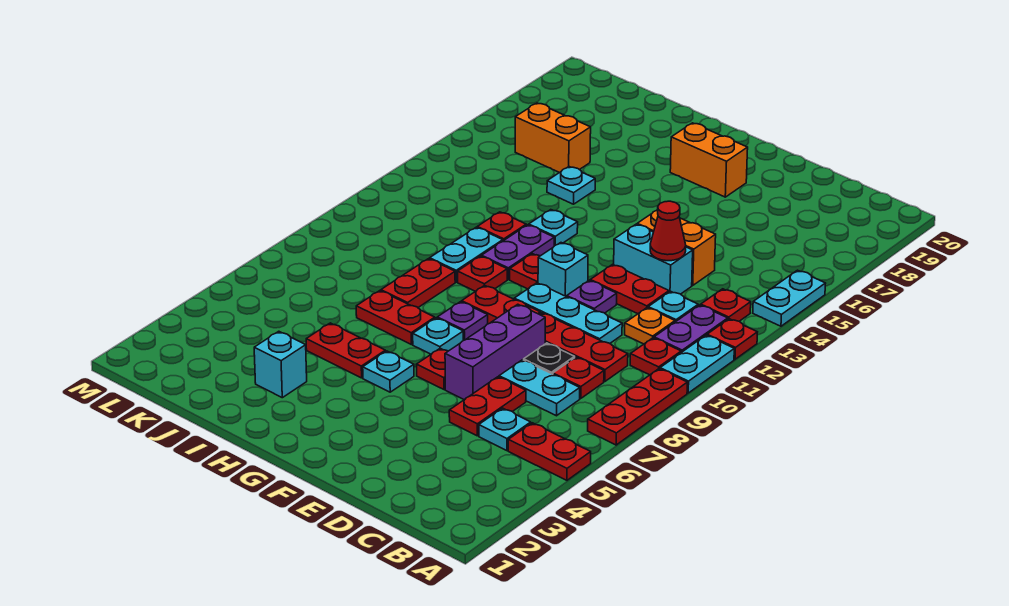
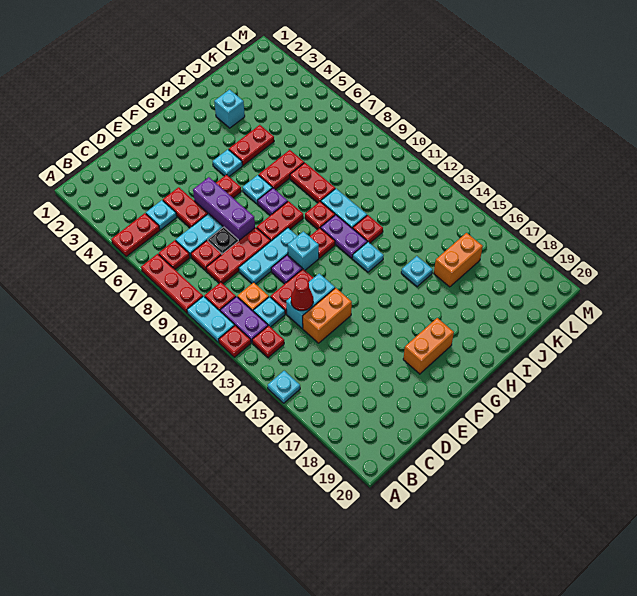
cyan plate A14:A15 level 1 -> cyan plate A15 level 1
none -> red plate B7 level 1

